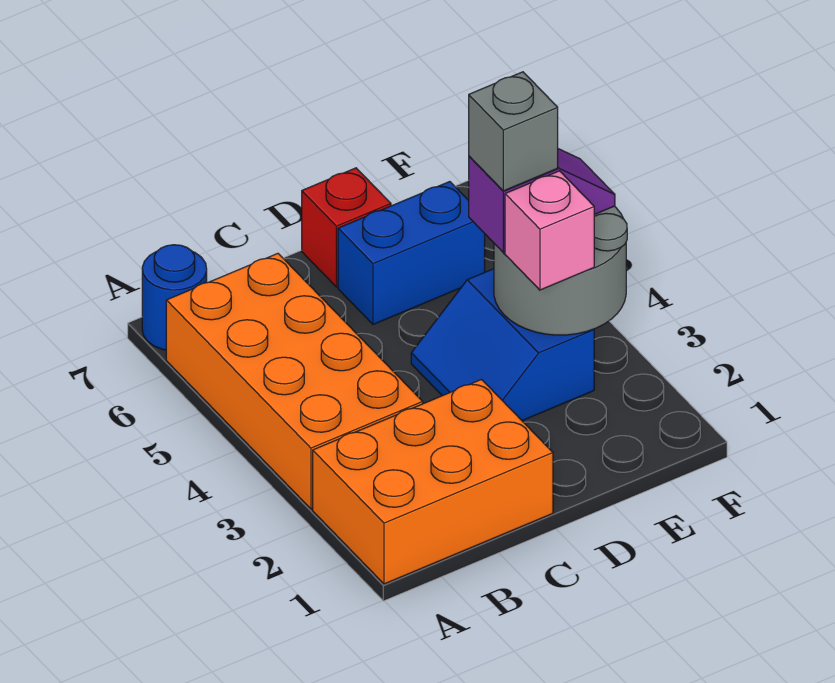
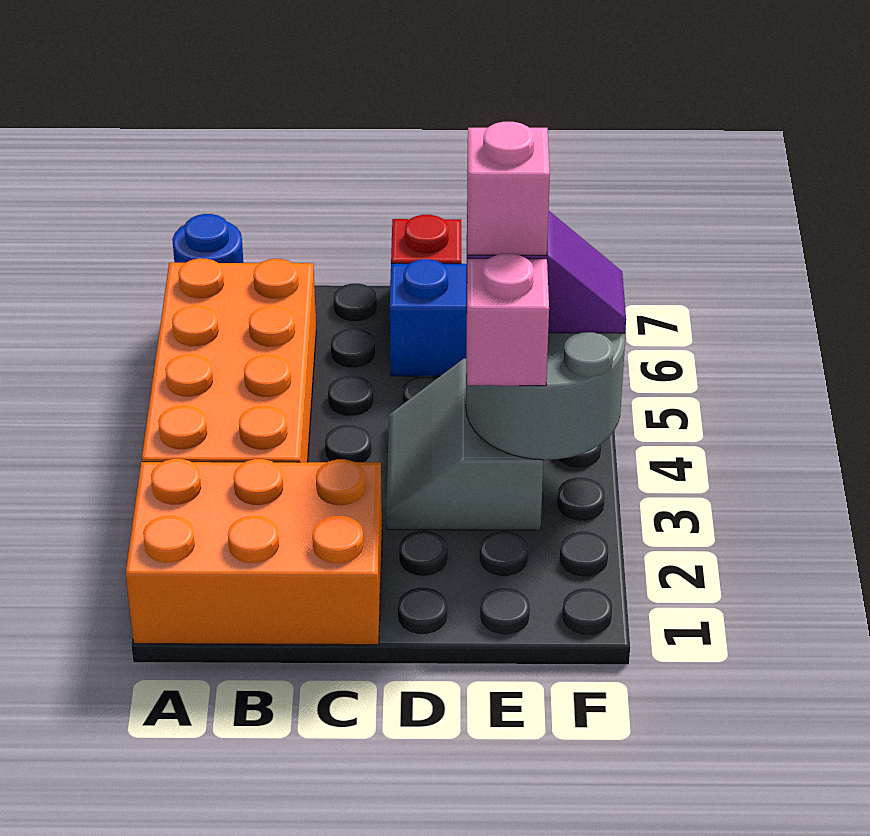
blue slope D3:E4 level 1 top E -> grey slope D3:E4 level 1 top E
grey brick E4 level 4 -> pink brick E4 level 4

